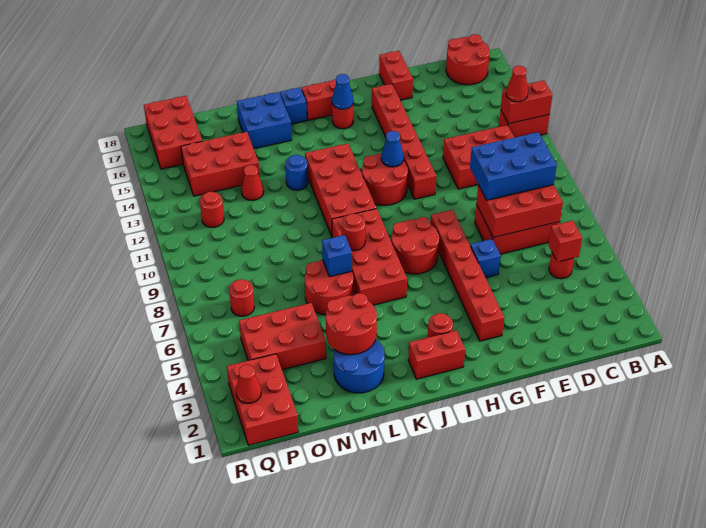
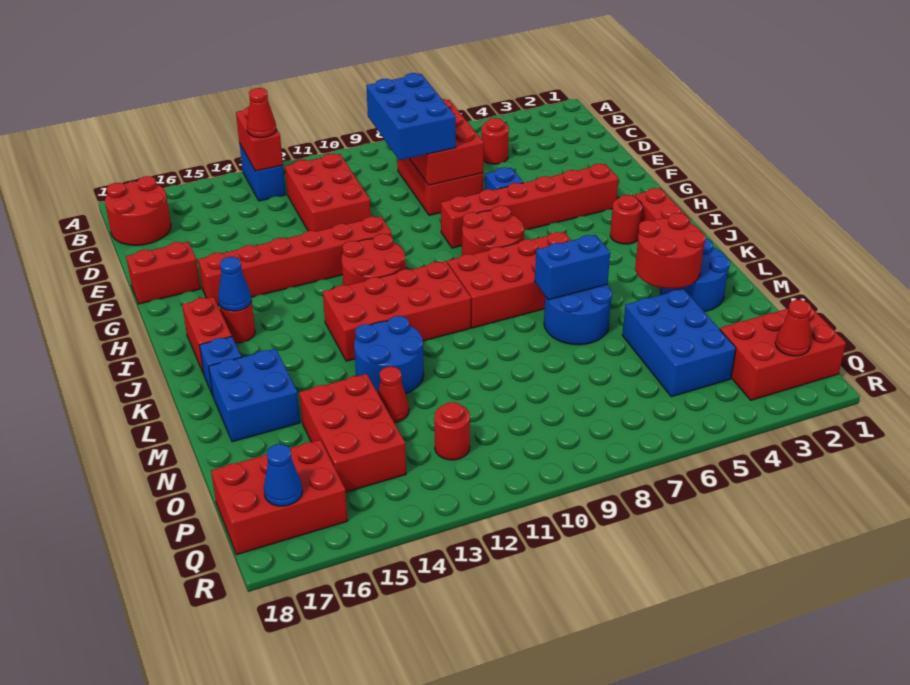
red brick A13:B13 level 1 -> blue brick A13:B13 level 1
red brick C5 level 2 -> none
blue cone H12 level 2 -> blue cone Q17 level 2
red round brick K8 level 2 -> none
red round brick L6:M7 level 1 -> blue round brick L6:M7 level 1
blue brick L7 level 2 -> blue brick L6:L7 level 2
blue round brick L13 level 1 -> blue round brick L12:M13 level 1
red brick N4:P5 level 1 -> blue brick N4:P5 level 1
red round brick P7 level 1 -> none

